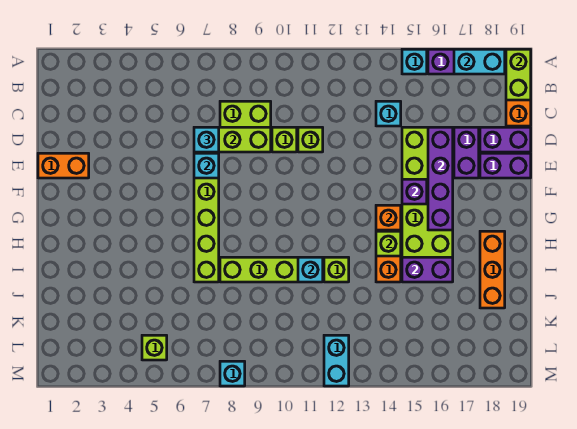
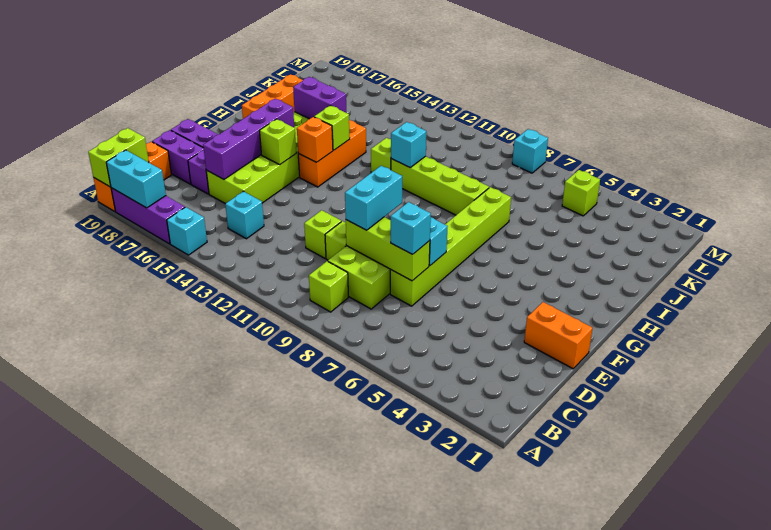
none -> lime brick B9 level 1
purple brick F15 level 2 -> lime brick F15 level 2
cyan brick L12:M12 level 1 -> cyan brick D9:E9 level 3

